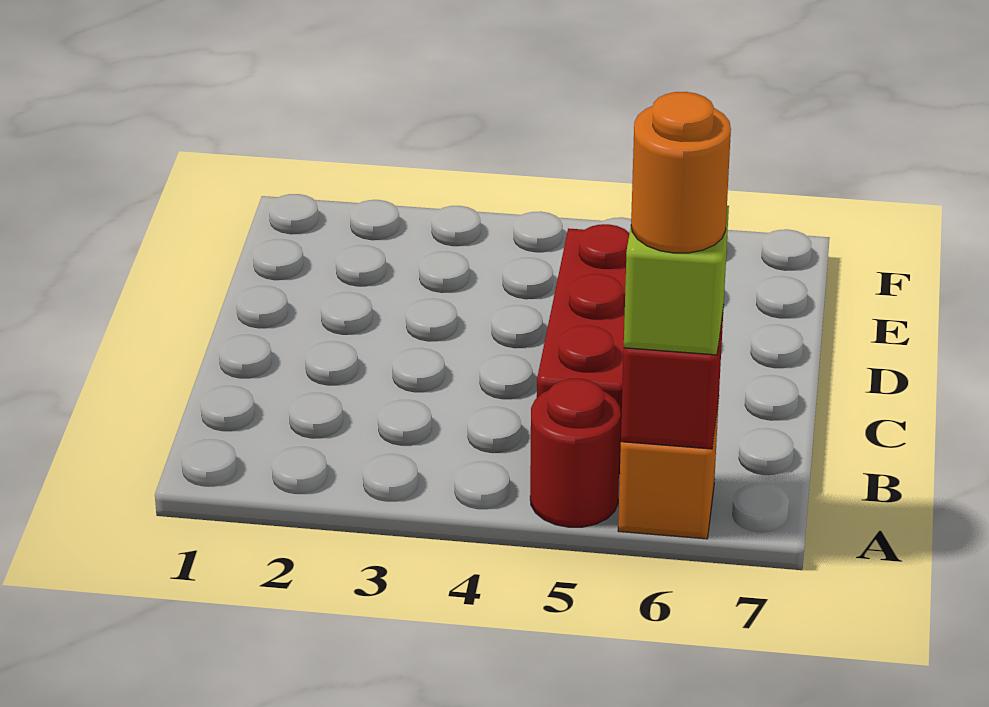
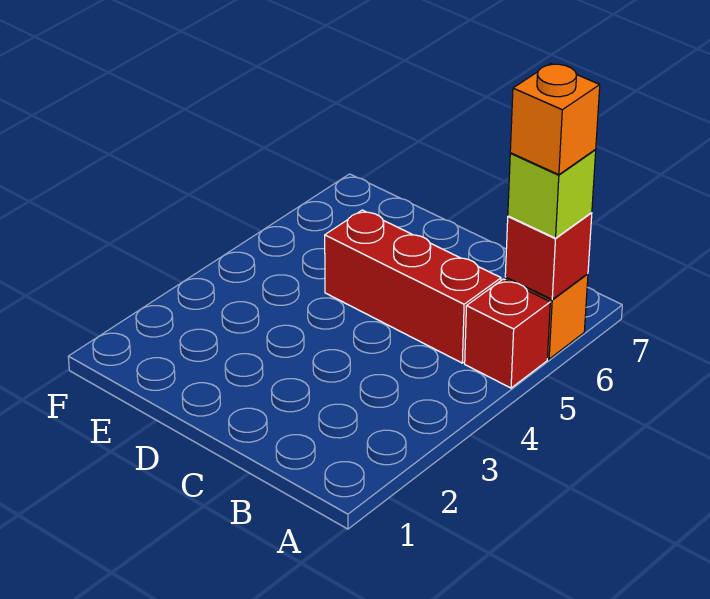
red round brick A5 level 1 -> red brick A5 level 1
orange round brick A6 level 4 -> orange brick A6 level 4

